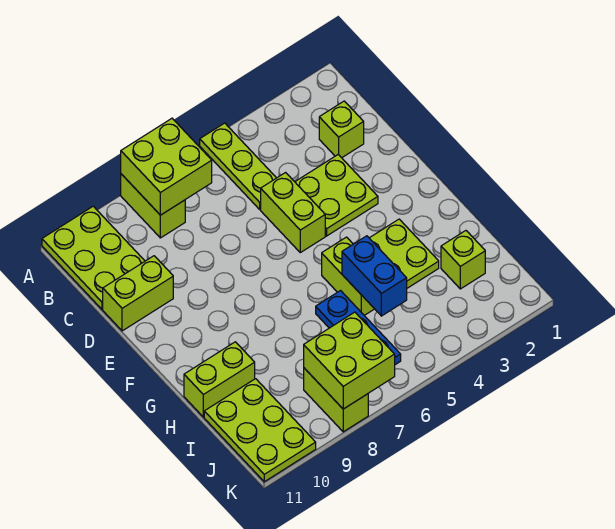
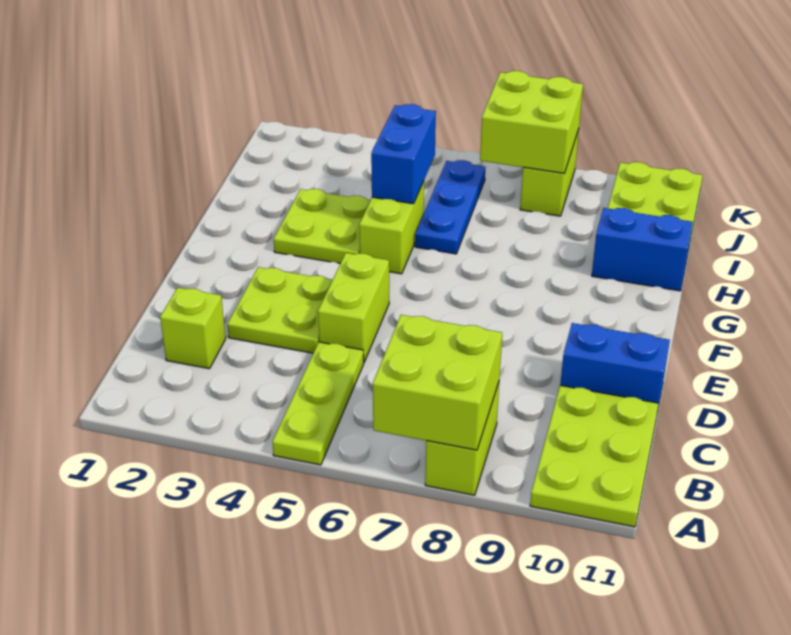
lime brick D10:D11 level 1 -> blue brick D10:D11 level 1
lime brick H10:H11 level 1 -> blue brick H10:H11 level 1
lime brick I2 level 1 -> none

